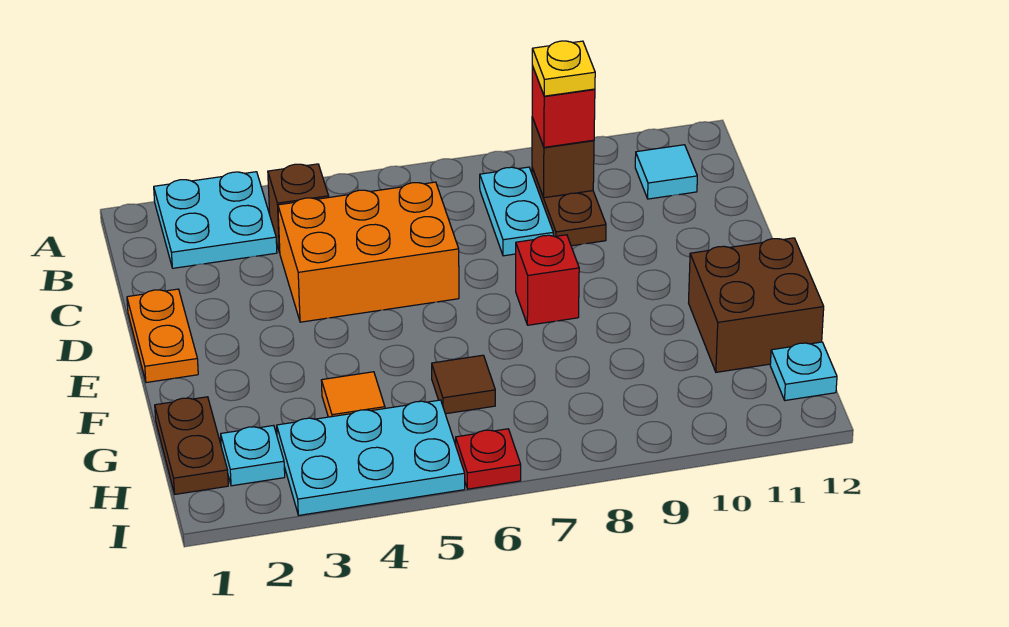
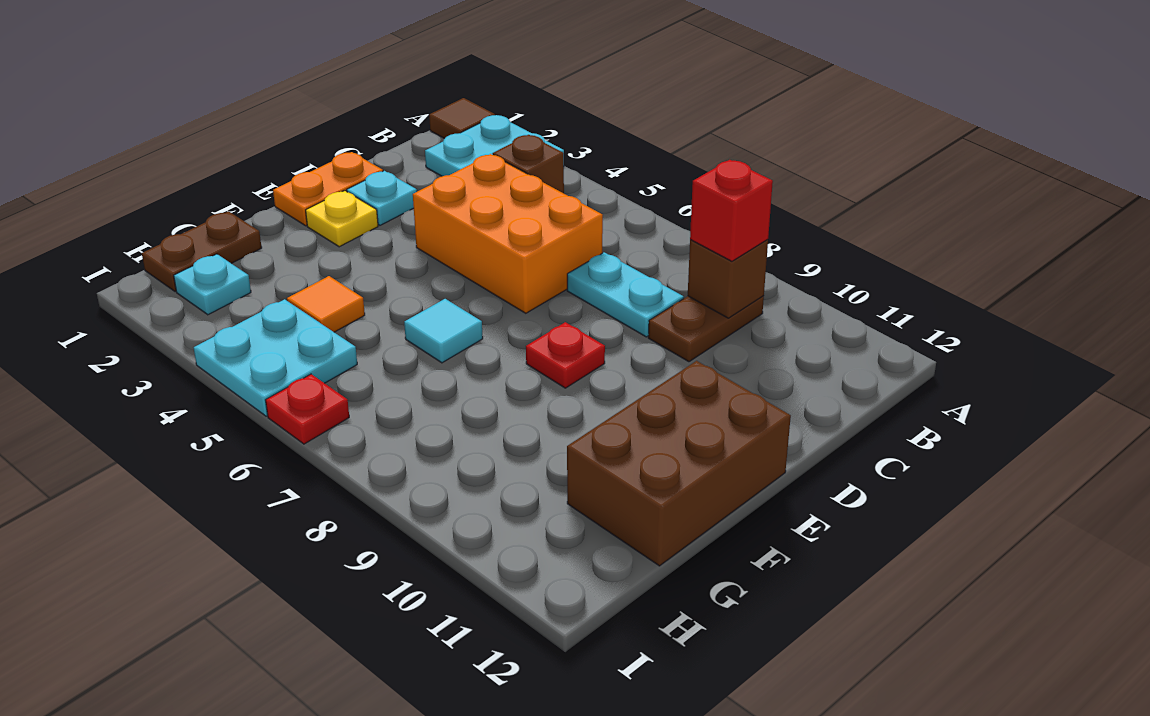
cyan plate B8:C8 level 1 -> cyan plate C7:C8 level 1
yellow plate B9 level 4 -> yellow plate E2 level 1
cyan tile B11 level 1 -> cyan tile F6 level 1
red brick E8 level 1 -> red plate E8 level 1
brown brick F11:G12 level 1 -> brown brick E11:G12 level 1
brown tile G6 level 1 -> brown tile A1 level 1
cyan plate H3:I5 level 1 -> cyan plate H4:I5 level 1
cyan plate H12 level 1 -> cyan plate D2 level 1

